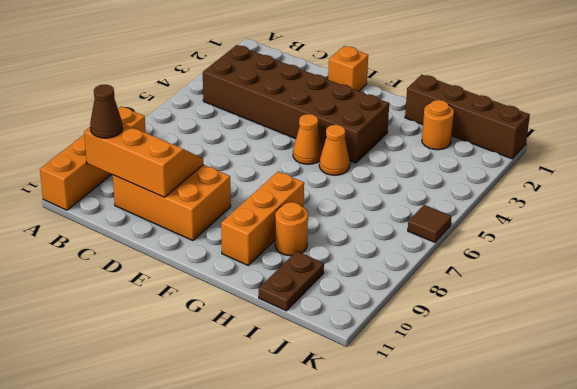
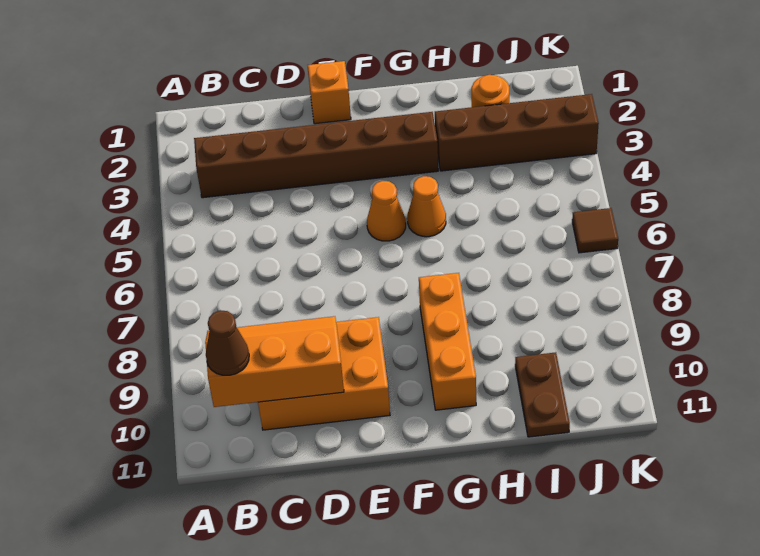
orange brick A8:A11 level 1 -> none
brown brick B3:G4 level 1 -> brown brick B3:G3 level 1
brown brick H1:K1 level 1 -> brown brick H3:K3 level 1
orange round brick H9 level 1 -> none

